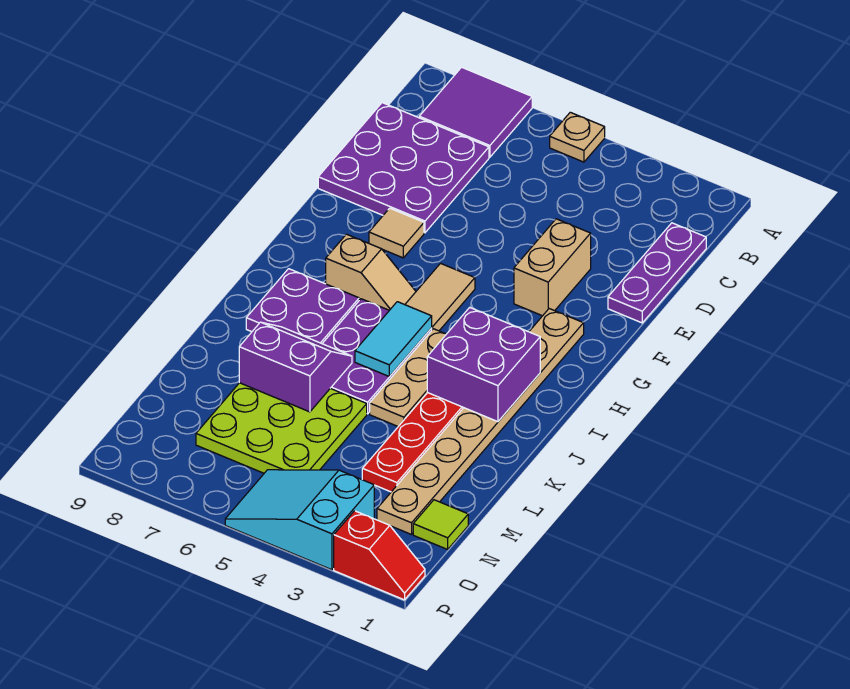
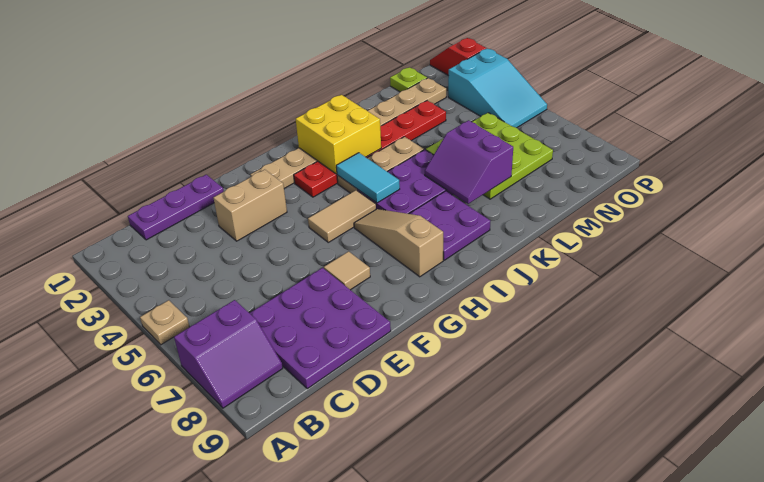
purple tile A7:B8 level 1 -> purple slope A7:B8 level 1 top 7
tan slope H6:H7 level 1 top 7 -> tan slope H6:H8 level 1 top 8
purple brick I2:J3 level 2 -> yellow brick I2:J3 level 2
cyan tile I5:J5 level 2 -> cyan tile I4:I5 level 2
lime tile N1 level 1 -> lime plate N1 level 1

